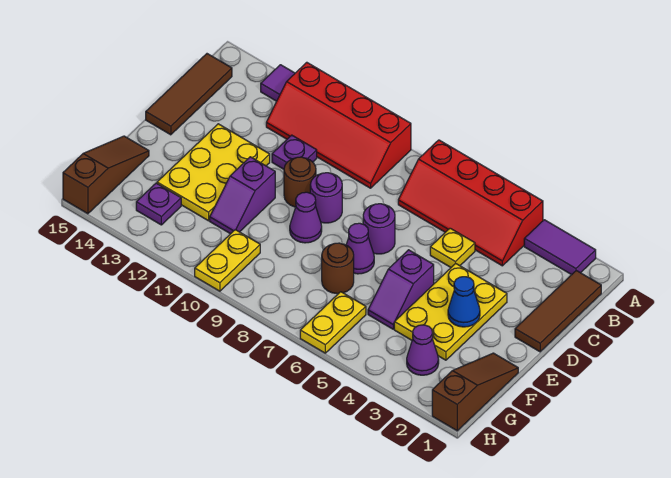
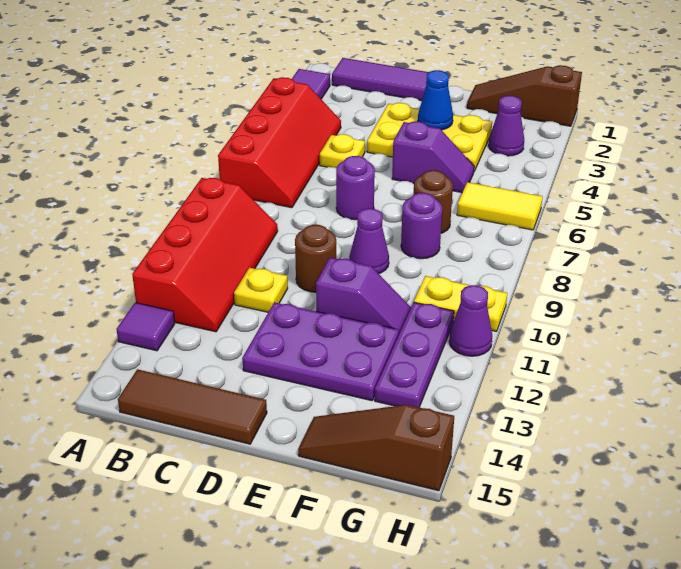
brown tile B1:D1 level 1 -> purple tile B1:D1 level 1
purple plate C11 level 1 -> yellow plate C11 level 1
purple round brick D9 level 1 -> purple round brick F8 level 1
yellow plate D12:F13 level 1 -> purple plate D12:F13 level 1
purple cone E7 level 1 -> purple cone H11 level 1
yellow plate G6:H6 level 1 -> yellow tile G6:H6 level 1
purple plate G13 level 1 -> purple plate G11:G13 level 1

